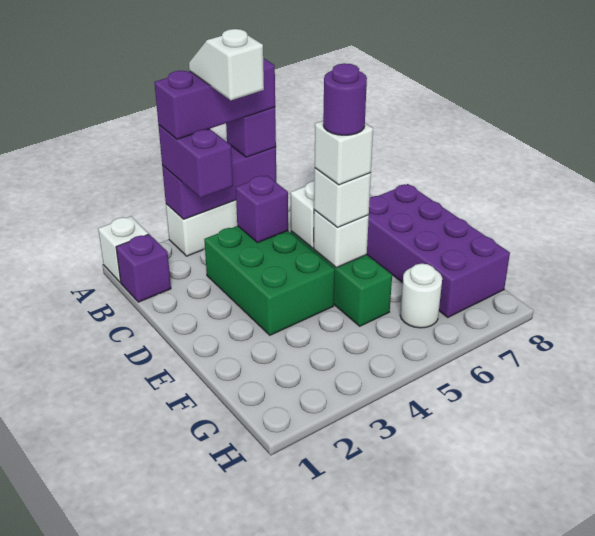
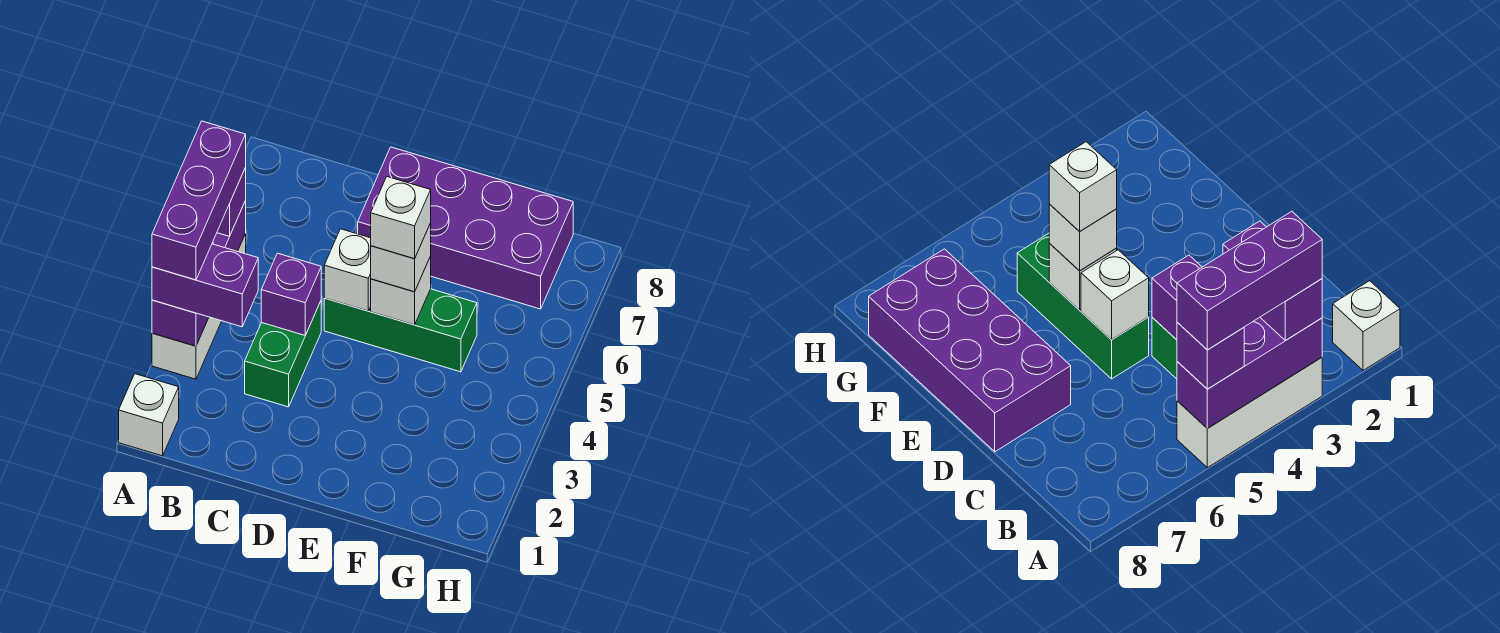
white slope A4:B4 level 5 top B -> none
purple brick B1 level 1 -> none
green brick C3:E4 level 1 -> green brick C3:C4 level 1
purple round brick E5 level 5 -> none
white round brick G6 level 1 -> none

